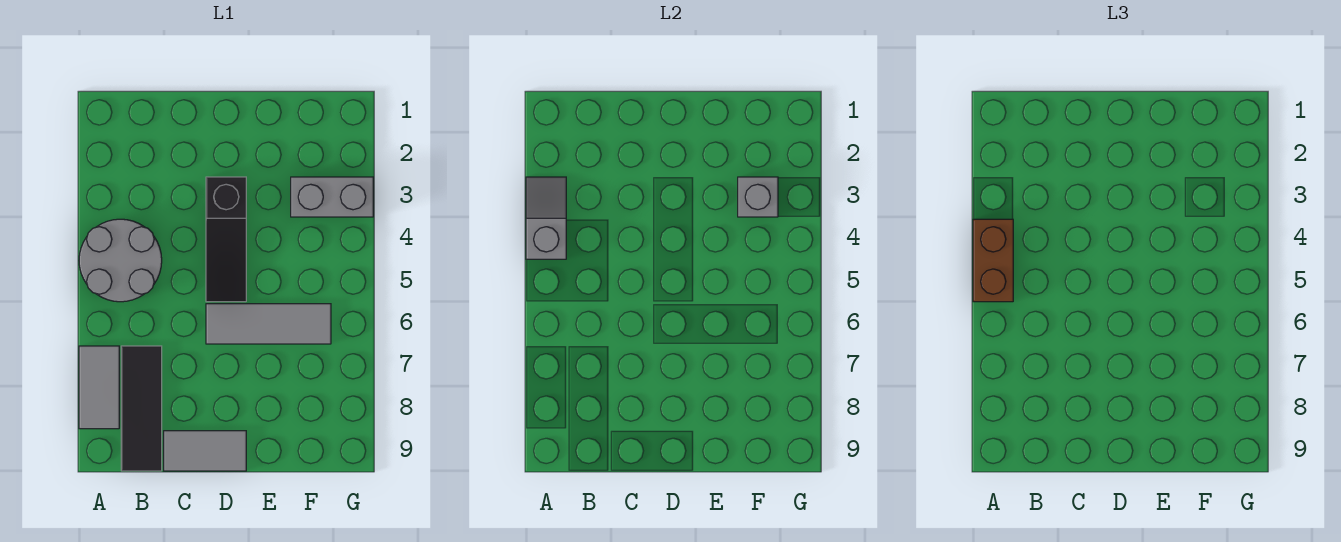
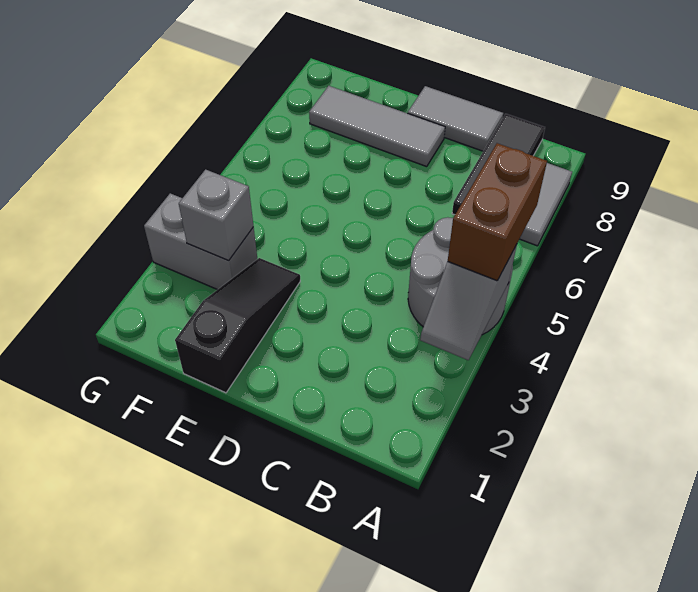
black slope D3:D5 level 1 top 3 -> black slope E1:E3 level 1 top 1
grey tile D6:F6 level 1 -> grey tile D8:F8 level 1

